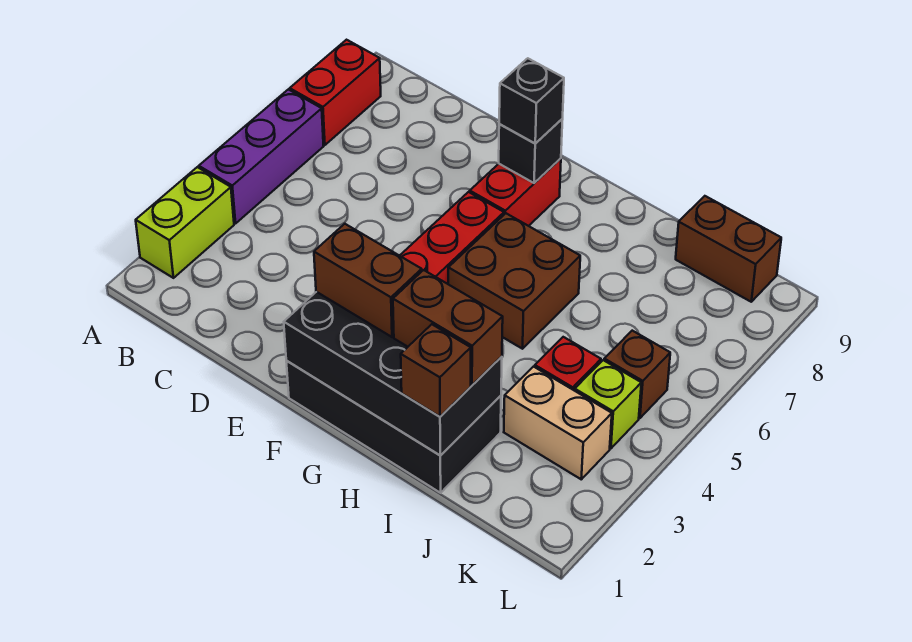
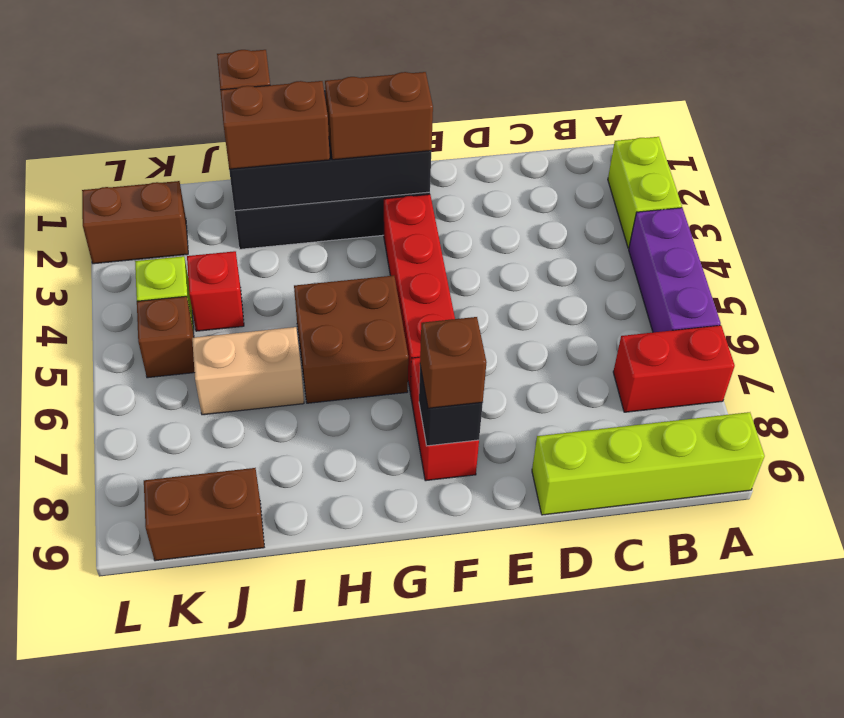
red brick A7:A8 level 1 -> red brick A7:B7 level 1
none -> lime brick A9:D9 level 1
black brick F8 level 3 -> brown brick F8 level 3
tan brick J3:K3 level 1 -> tan brick I6:J6 level 1
none -> brown brick K2:L2 level 1

